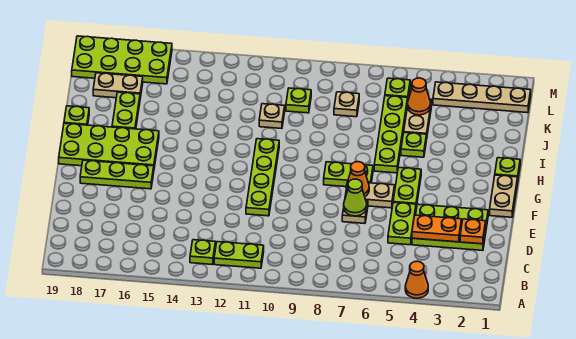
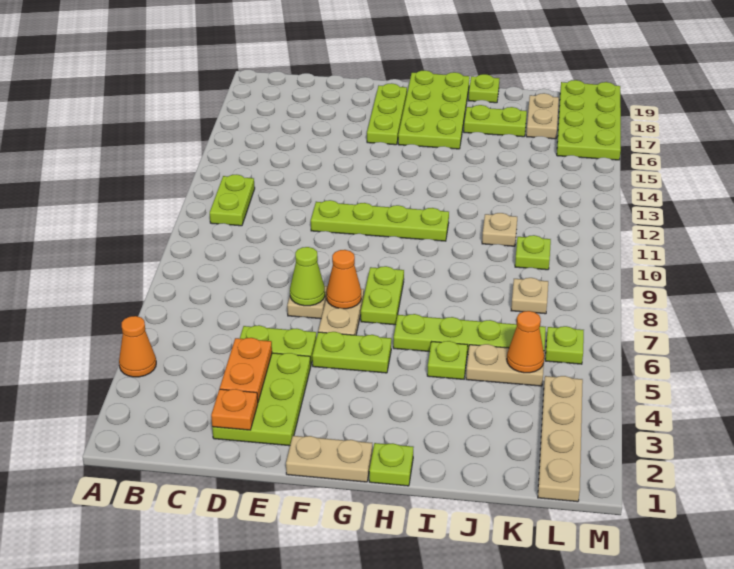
lime plate B13 level 1 -> none

